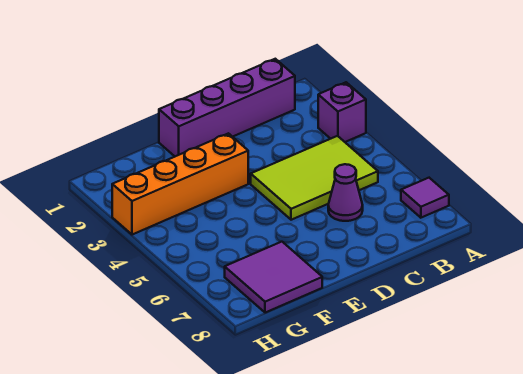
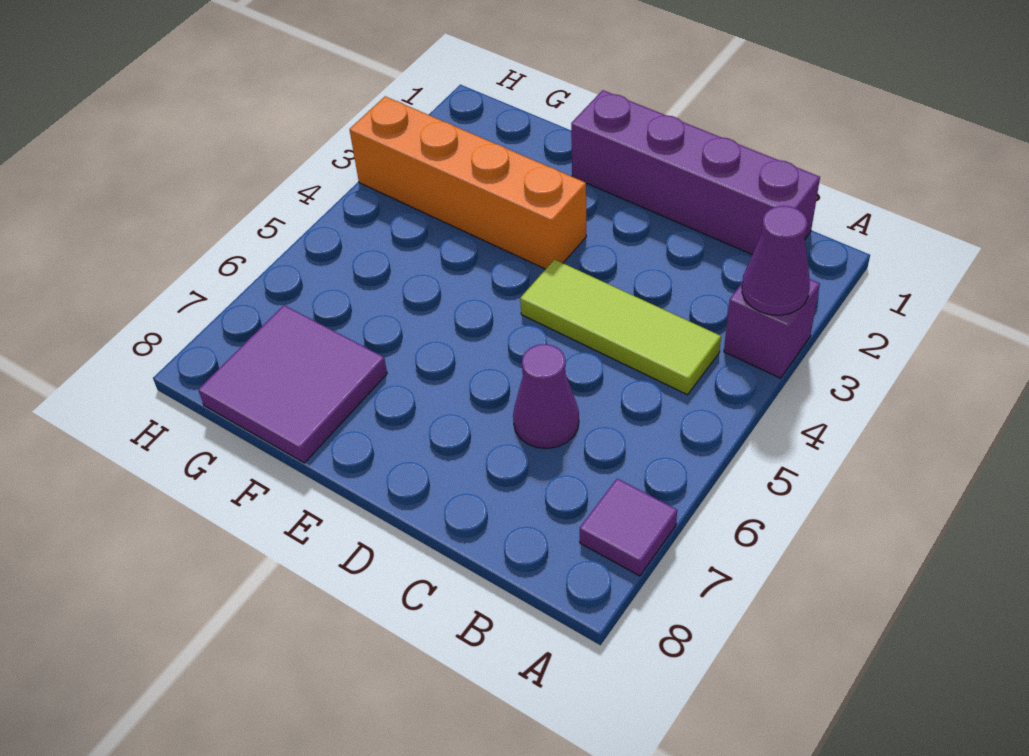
none -> purple cone A3 level 2
lime tile B4:D5 level 1 -> lime tile B4:D4 level 1

